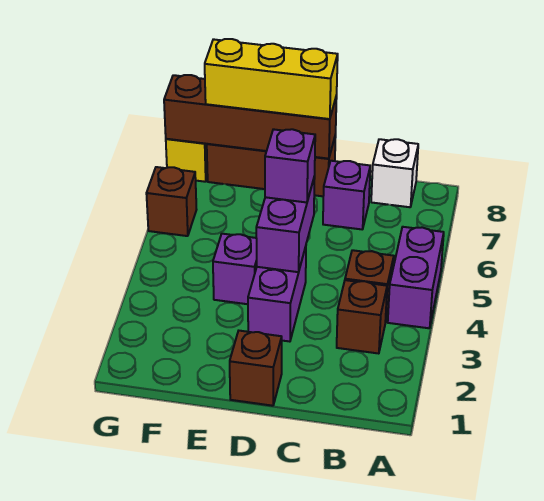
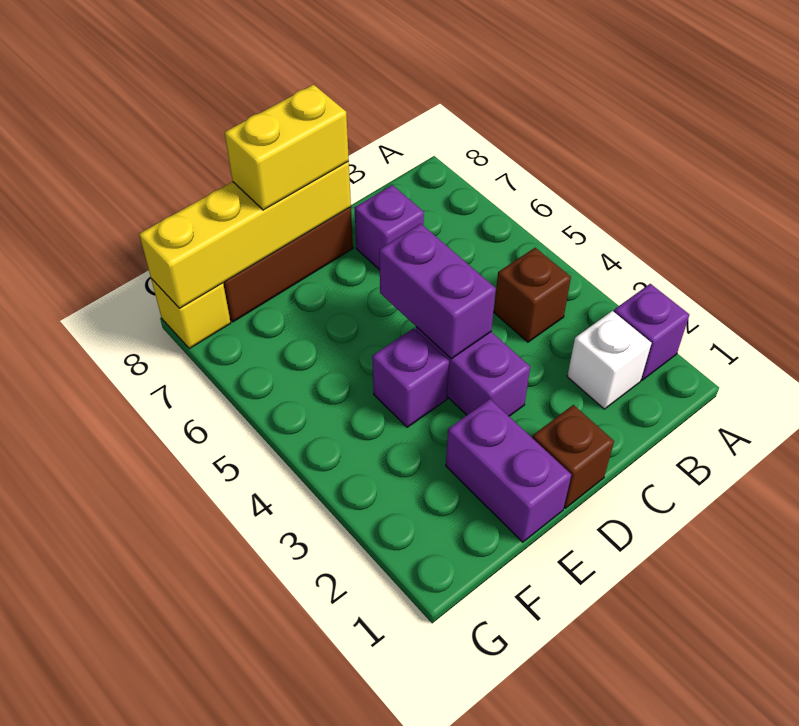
purple brick A4:A5 level 1 -> purple brick E1:E2 level 1
brown brick B3 level 1 -> none
white brick B8 level 1 -> white brick B2 level 1
purple brick D5 level 3 -> purple brick A2 level 1
brown brick D8:G8 level 2 -> yellow brick D8:G8 level 2
yellow brick D8:F8 level 3 -> yellow brick D8:E8 level 3
brown brick G6 level 1 -> none

